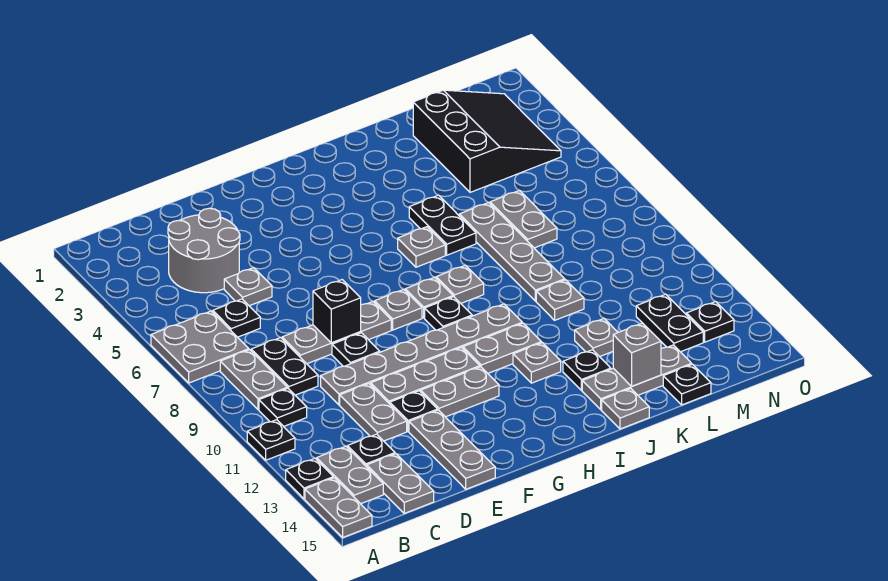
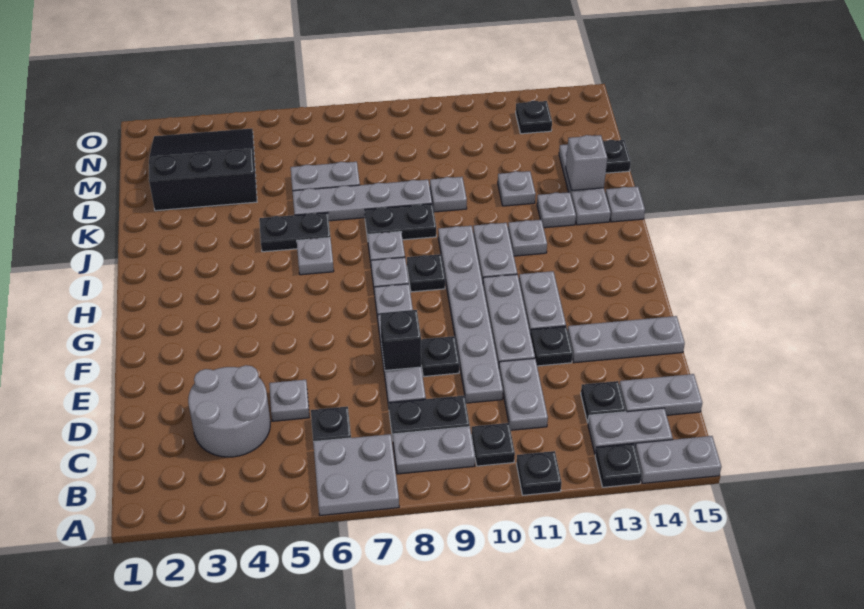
grey plate D11:D12 level 1 -> grey plate C11:D11 level 1
black plate J13 level 1 -> grey plate J13 level 1
black plate M12:M13 level 1 -> black plate J8:J9 level 1

